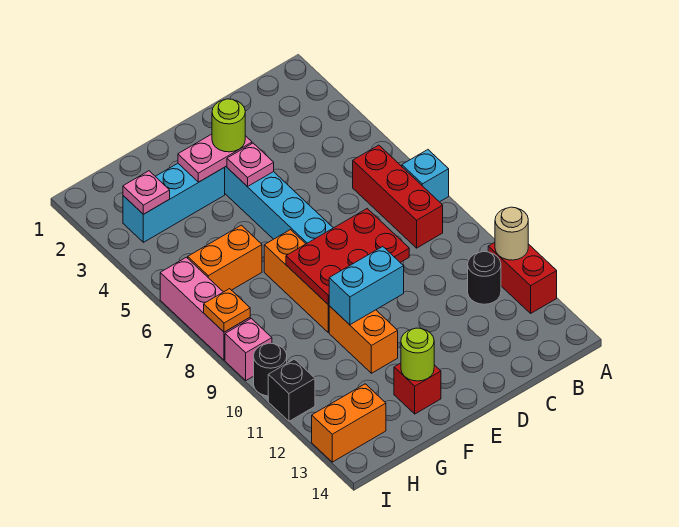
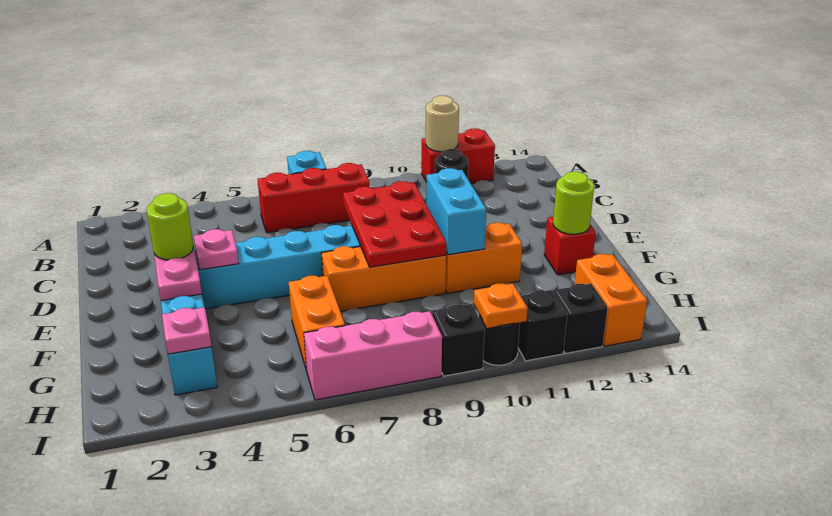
orange plate I8 level 2 -> orange plate I10 level 2
pink brick I9 level 1 -> black brick I9 level 1
none -> black brick I12 level 1

